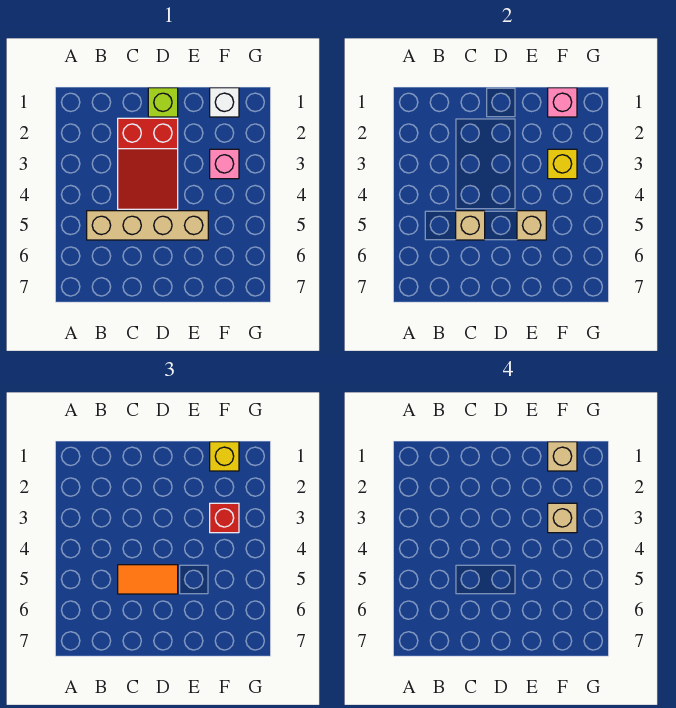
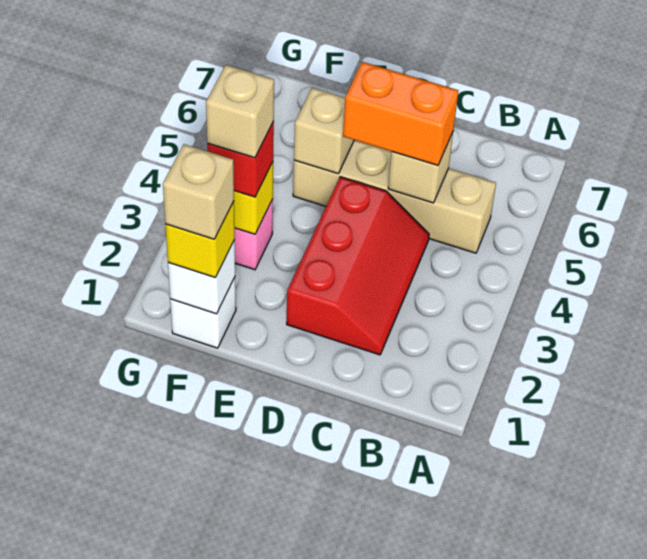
red slope C2:D4 level 1 top 2 -> red slope C2:D4 level 1 top D
orange tile C5:D5 level 3 -> orange brick C5:D5 level 3
lime brick D1 level 1 -> none
pink brick F1 level 2 -> white brick F1 level 2

